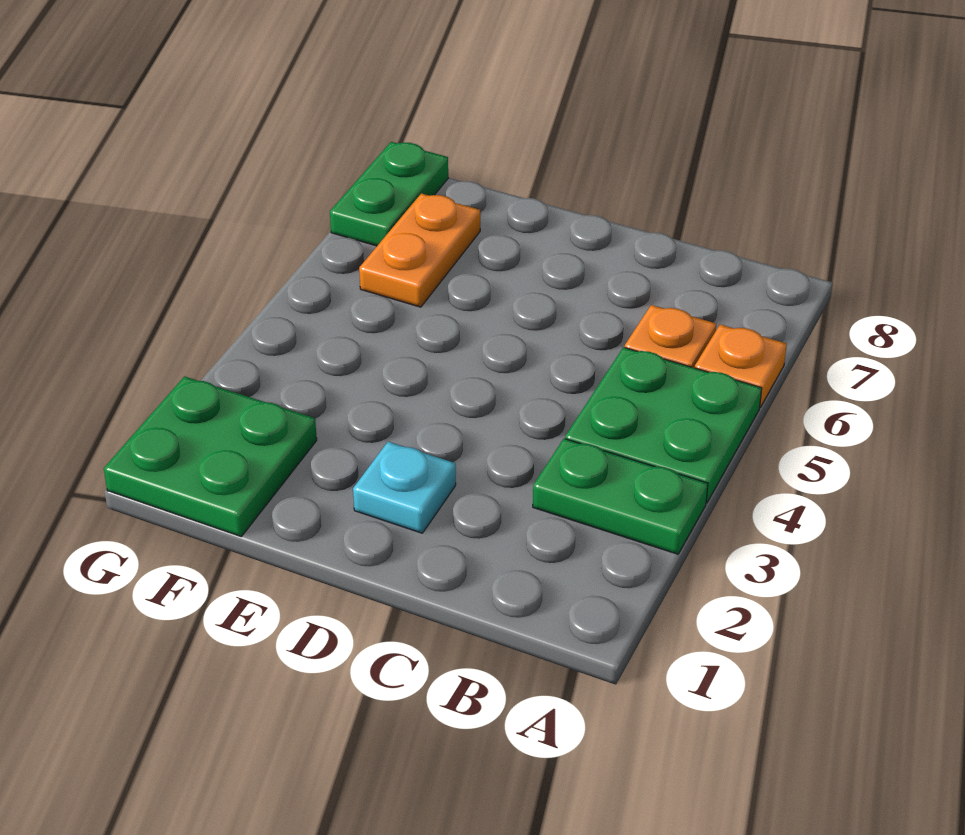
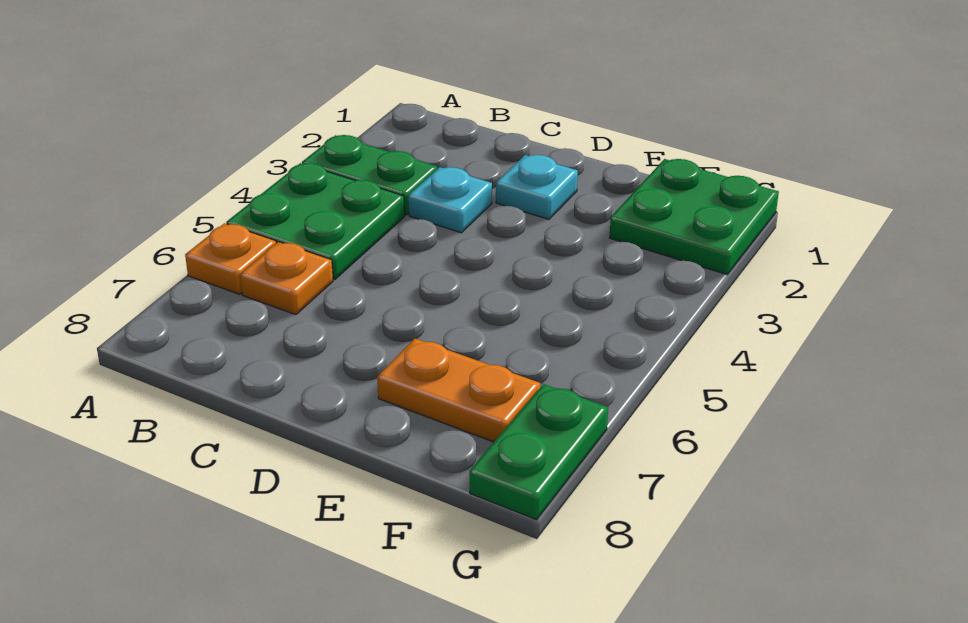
none -> cyan plate C3 level 1
orange plate F6:F7 level 1 -> orange plate E7:F7 level 1

